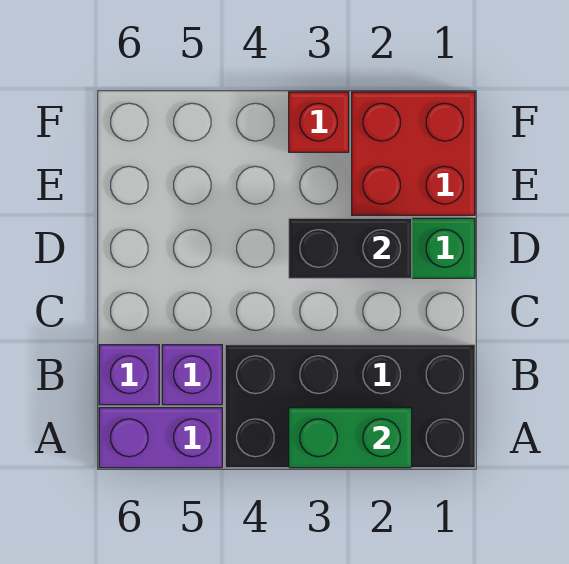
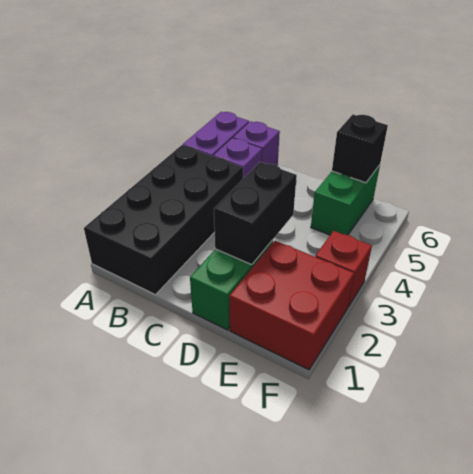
green brick A2:A3 level 2 -> green brick E5:E6 level 1
none -> black brick E6 level 2

